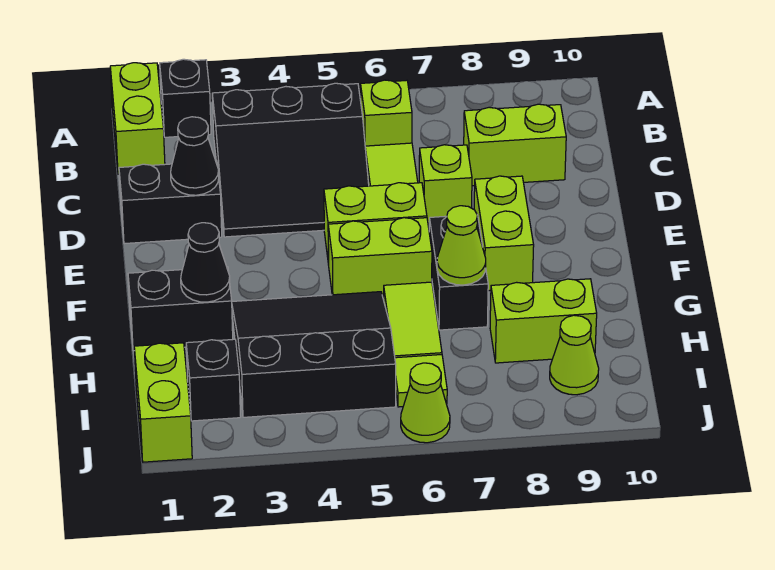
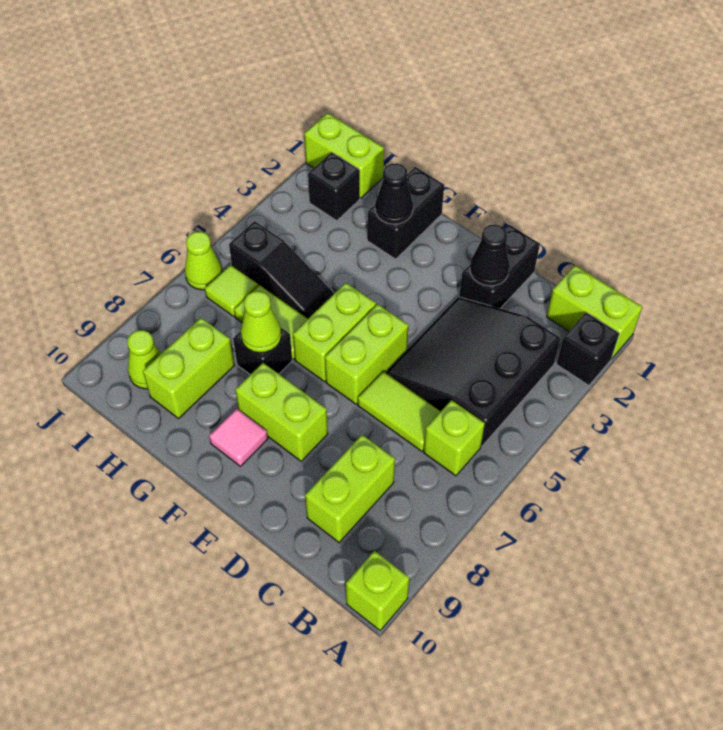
lime brick D7 level 1 -> lime brick A10 level 1
black brick F7:G7 level 1 -> black brick G7 level 1
none -> pink tile F9 level 1
black slope G3:I5 level 1 top I -> black slope G5:I5 level 1 top I

